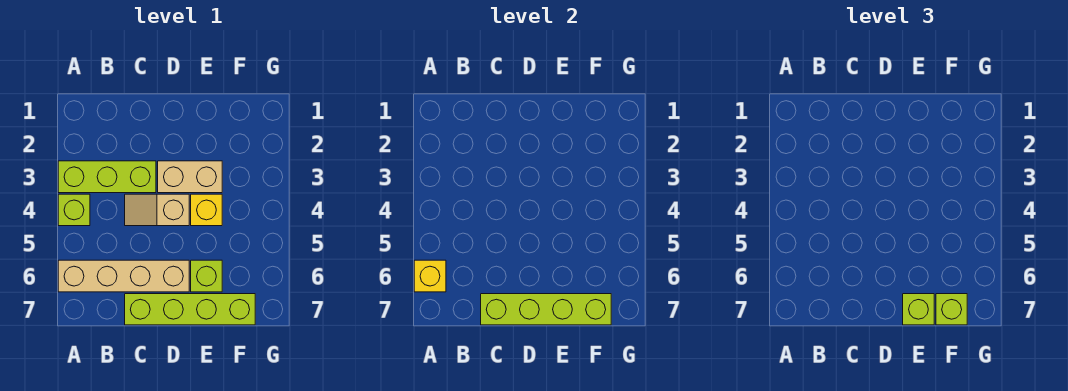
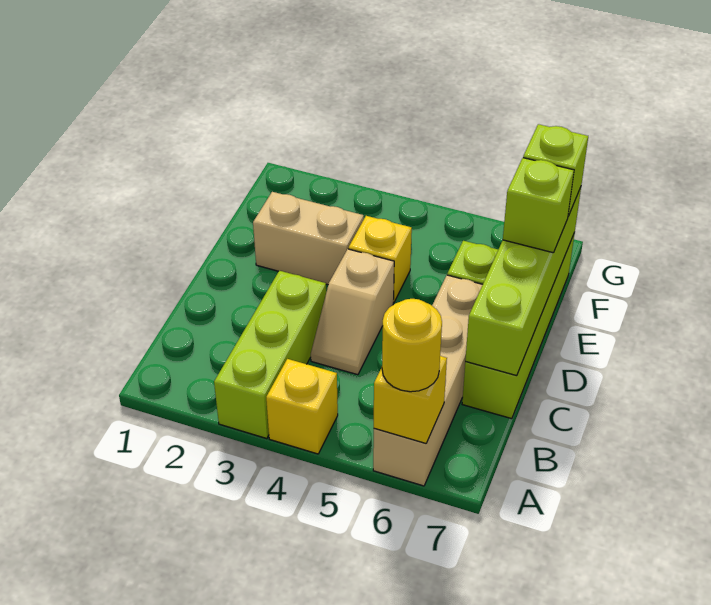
lime brick A4 level 1 -> yellow brick A4 level 1
none -> yellow round brick A6 level 3
tan brick D3:E3 level 1 -> tan brick E2:E3 level 1

